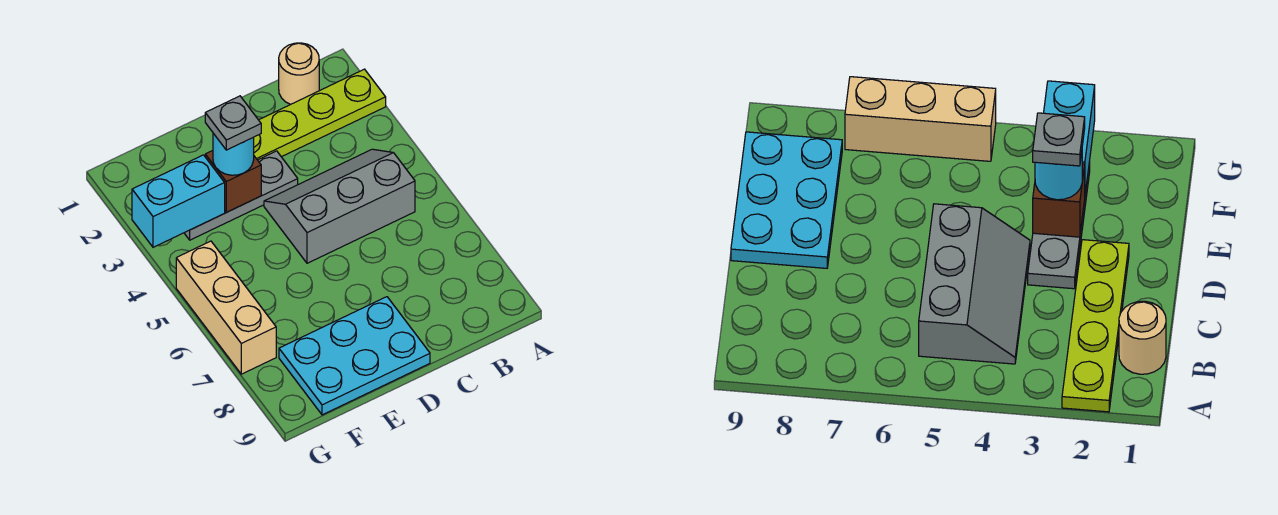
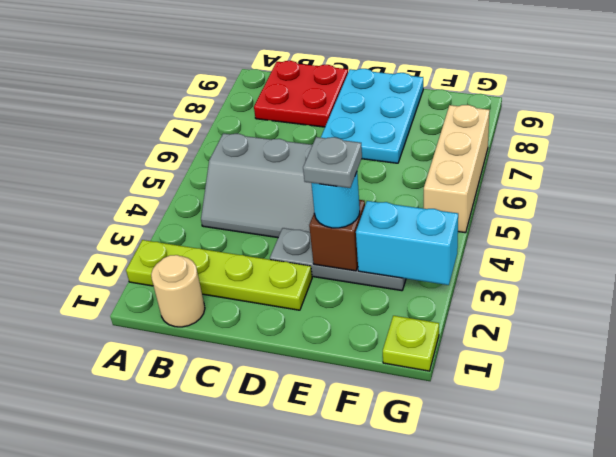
none -> red plate B8:C9 level 1
cyan plate D8:F9 level 1 -> cyan plate D7:E9 level 1
none -> lime plate G1 level 1

